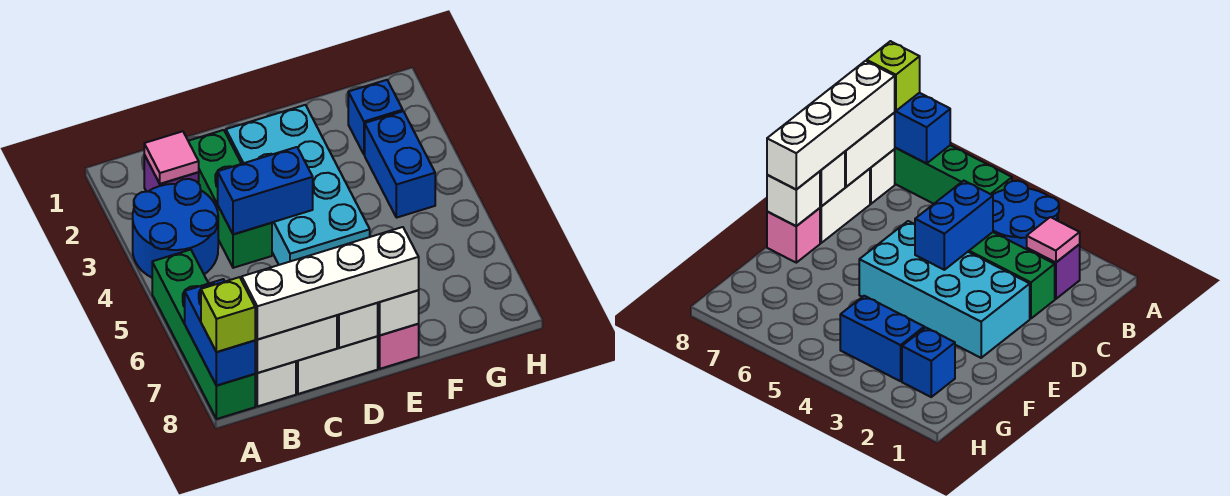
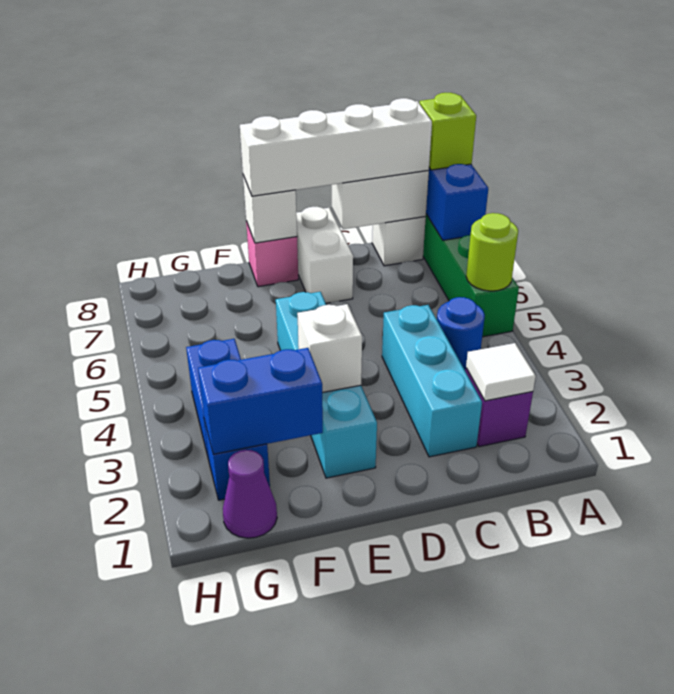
blue round brick A3:B4 level 1 -> blue round brick B4 level 1
none -> lime round brick A5 level 2
pink tile B2 level 2 -> white tile B2 level 2
green brick C2:C4 level 1 -> cyan brick C2:C4 level 1
blue brick C4:D4 level 2 -> blue brick F2:G2 level 2
white brick C8:D8 level 1 -> white brick D7:D8 level 1
cyan brick D2:E5 level 1 -> cyan brick E2:E5 level 1
white brick D8 level 2 -> white brick E3 level 2
none -> purple cone G1 level 1

